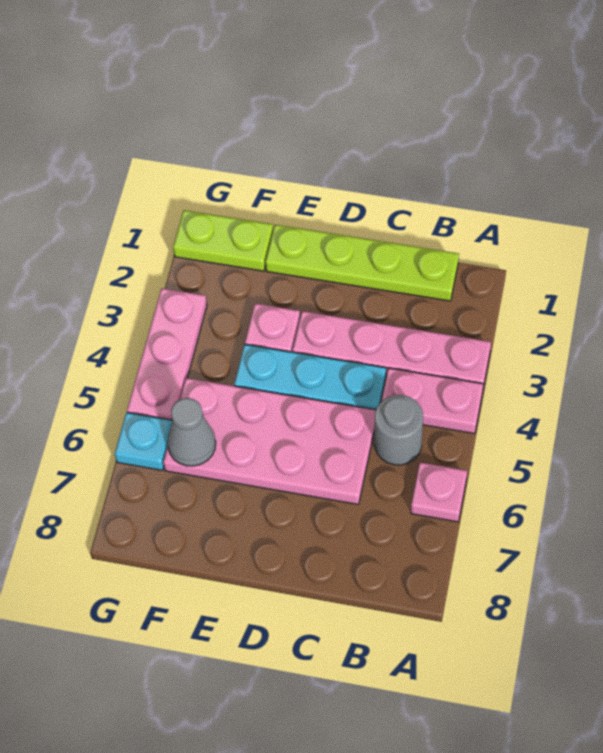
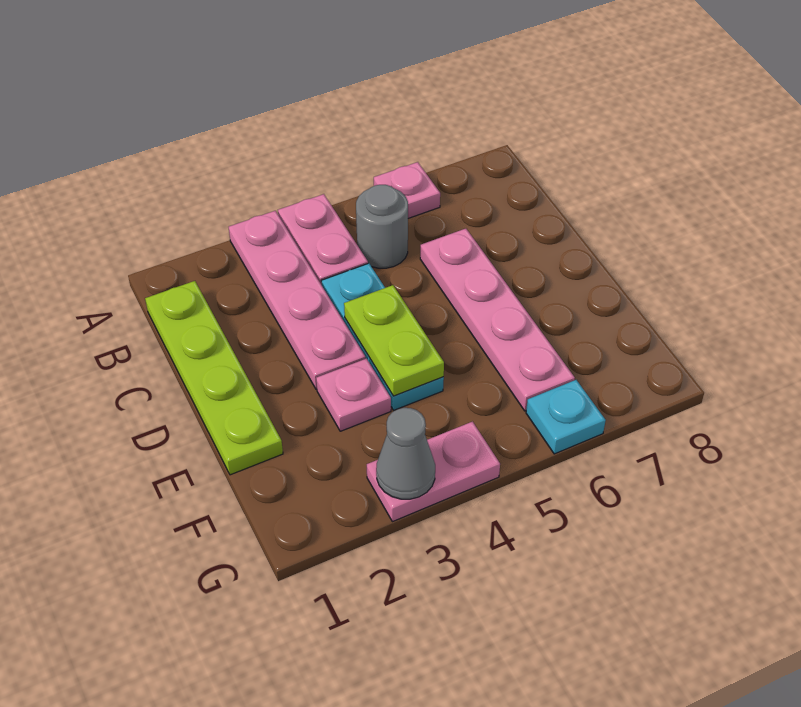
pink plate C5:F6 level 1 -> pink plate C6:F6 level 1
lime plate F1:G1 level 1 -> lime plate D4:E4 level 2
grey cone F6 level 2 -> grey cone G3 level 2
pink plate G3:G5 level 1 -> pink plate G3:G4 level 1

